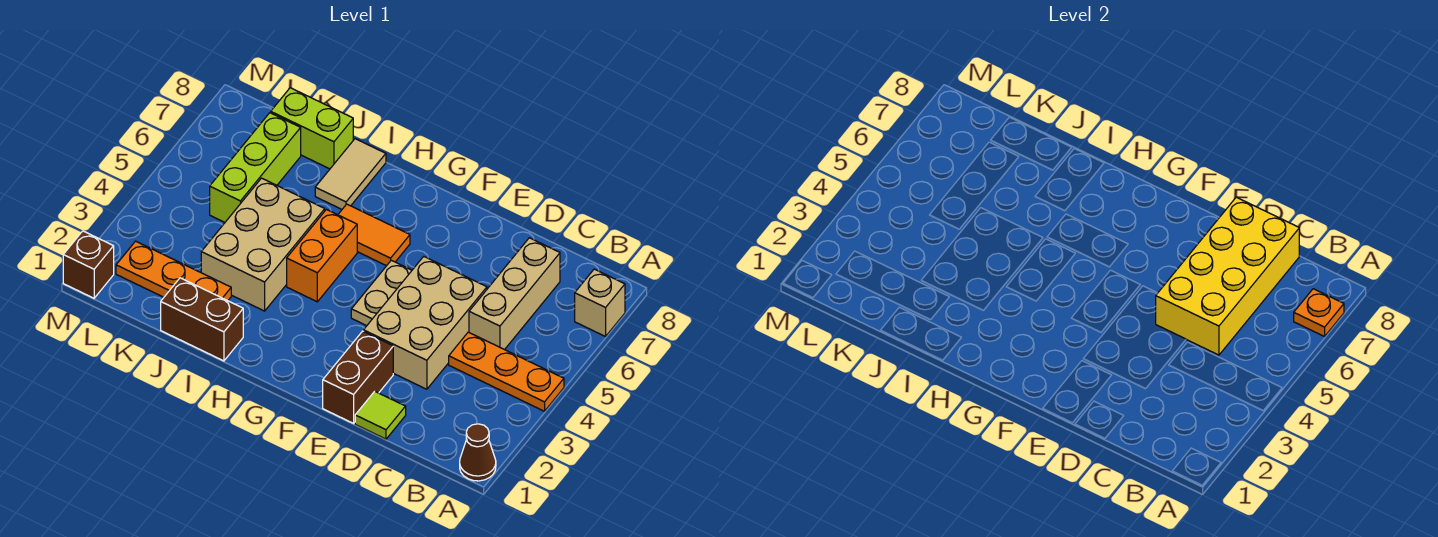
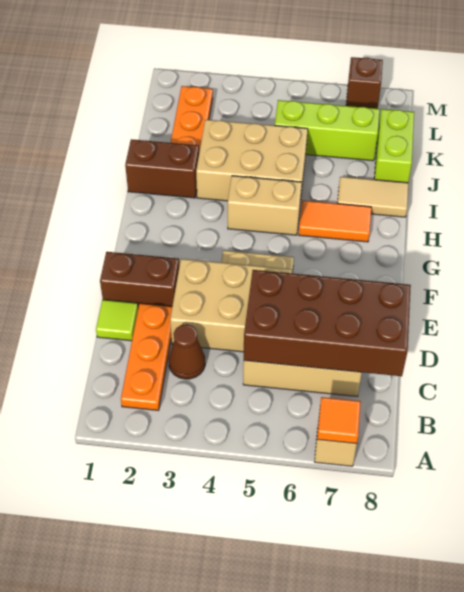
brown cone A1 level 1 -> brown cone C3 level 1
orange plate A4:C4 level 1 -> orange plate B2:D2 level 1
orange plate A7 level 2 -> orange tile A7 level 2
yellow brick C5:D8 level 2 -> brown brick C5:D8 level 2
orange tile G6:H6 level 1 -> orange tile H6:H7 level 1
orange brick H4:H5 level 1 -> tan brick H4:H5 level 1
brown brick I1:J1 level 1 -> brown brick I1:I2 level 1
brown brick M1 level 1 -> brown brick M7 level 1

